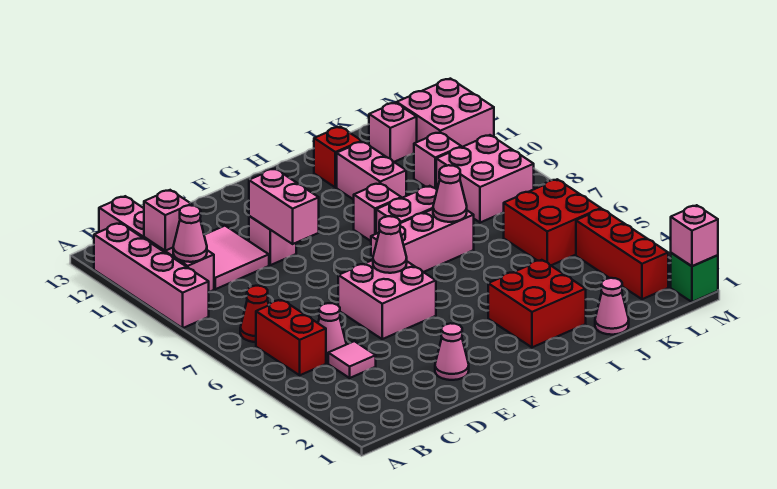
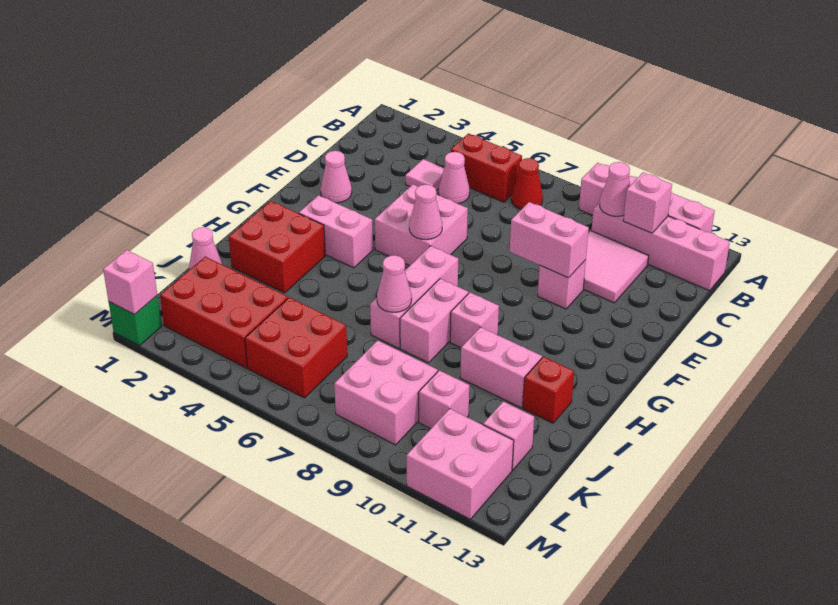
none -> pink brick G3:G4 level 1
red brick L2:L4 level 1 -> red brick K2:L4 level 1

